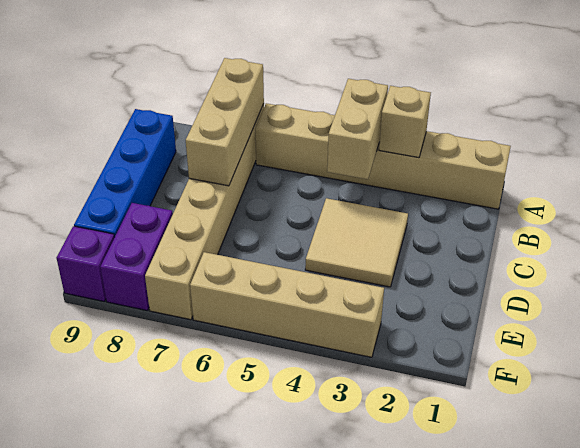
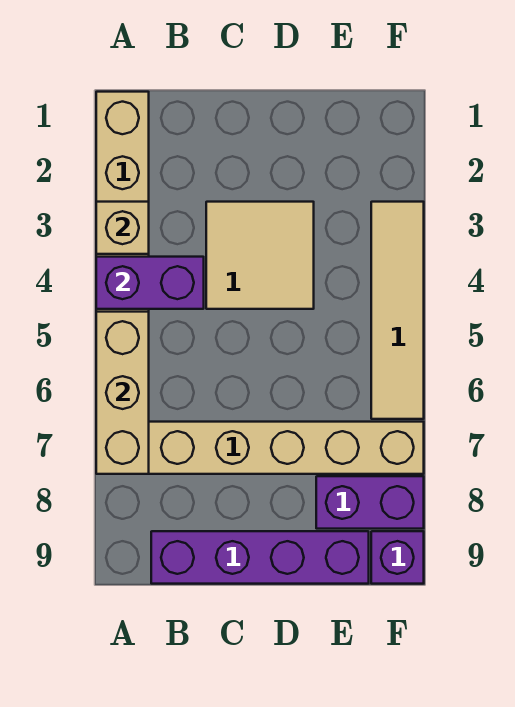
tan brick A4:B4 level 2 -> purple brick A4:B4 level 2
tan brick A7:C7 level 2 -> tan brick A5:A7 level 2
blue brick B9:E9 level 1 -> purple brick B9:E9 level 1
tan brick F3:F6 level 1 -> tan tile F3:F6 level 1

